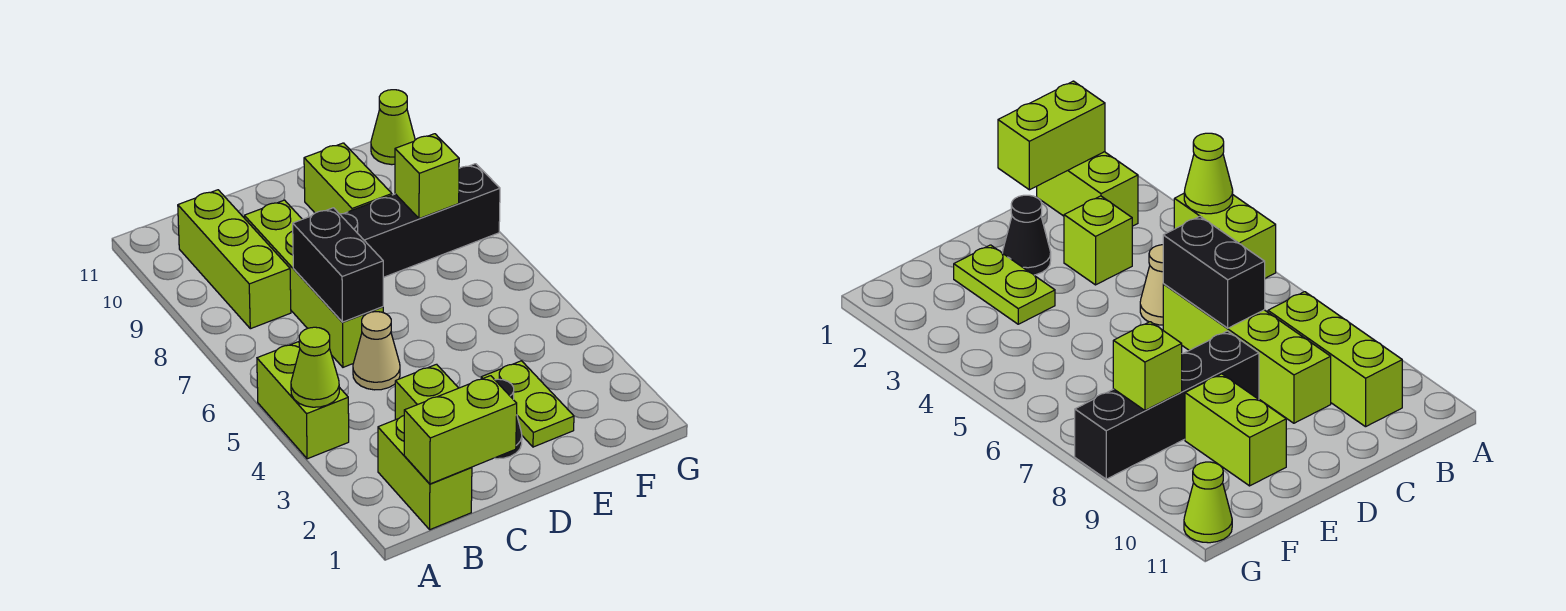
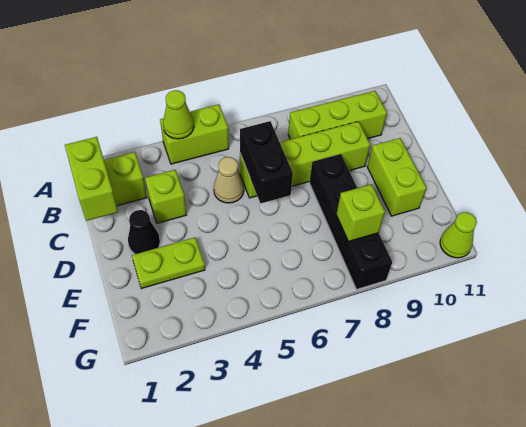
black brick C6:C7 level 2 -> black brick C6:D6 level 2
lime brick E9:E10 level 1 -> lime brick D10:E10 level 1

